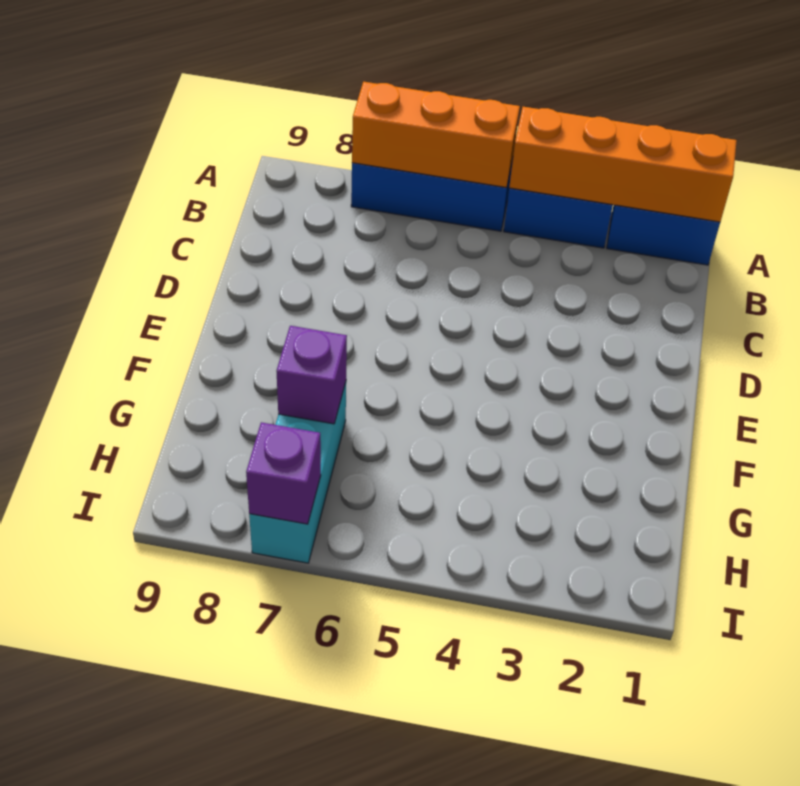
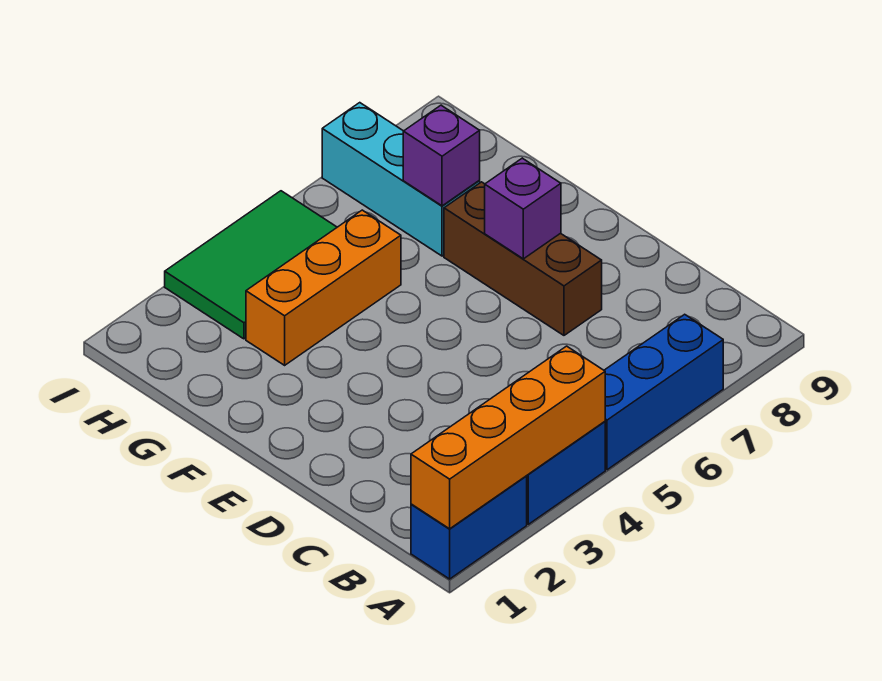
orange brick A5:A7 level 2 -> orange brick G3:G5 level 1
none -> brown brick D7:F7 level 1
none -> green tile H3:I5 level 1
purple brick I7 level 2 -> purple brick E7 level 2

